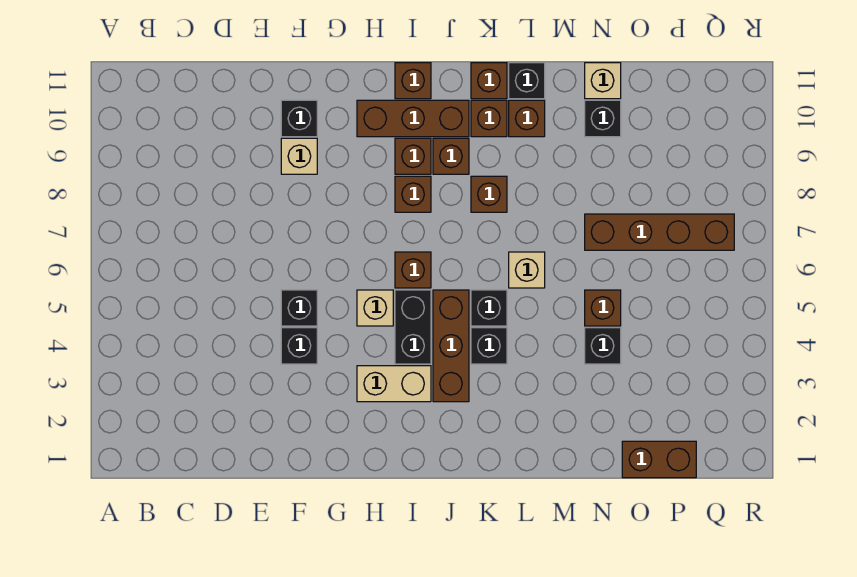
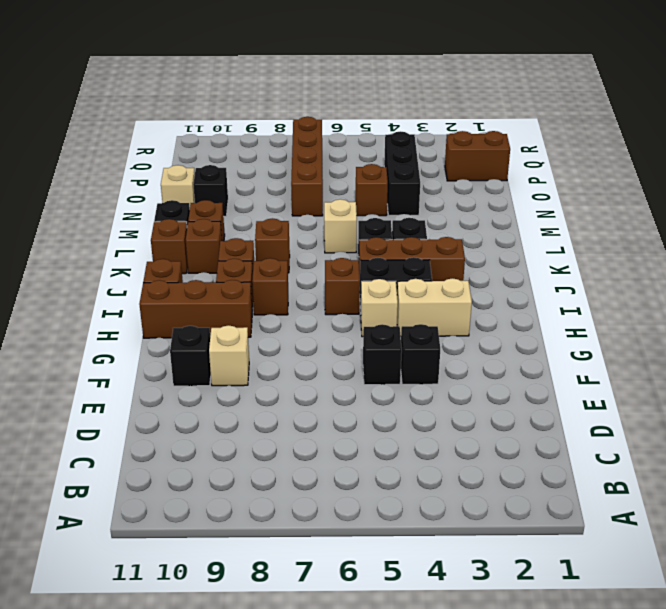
tan brick H3:I3 level 1 -> tan brick H3:H4 level 1
brown brick H10:J10 level 1 -> brown brick H9:H11 level 1
black brick N4 level 1 -> black brick N4:P4 level 1
brown brick O1:P1 level 1 -> brown brick P1:P2 level 1

